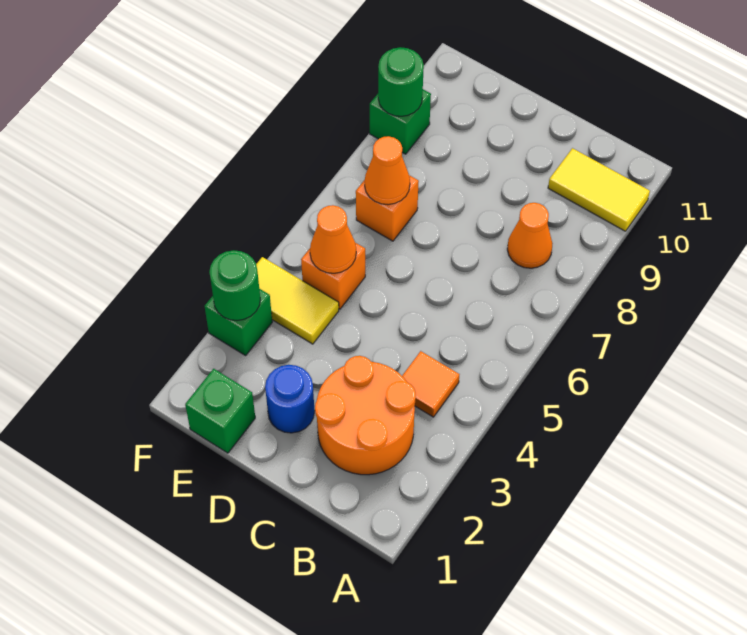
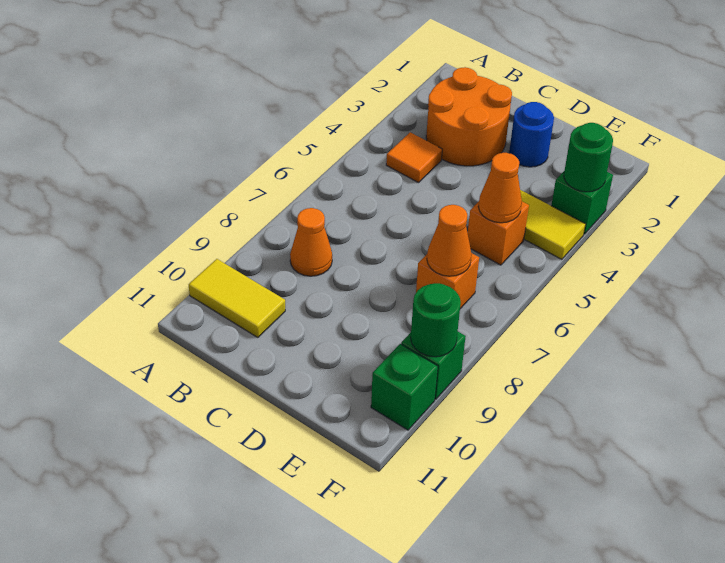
green brick E1 level 1 -> green brick F10 level 1

